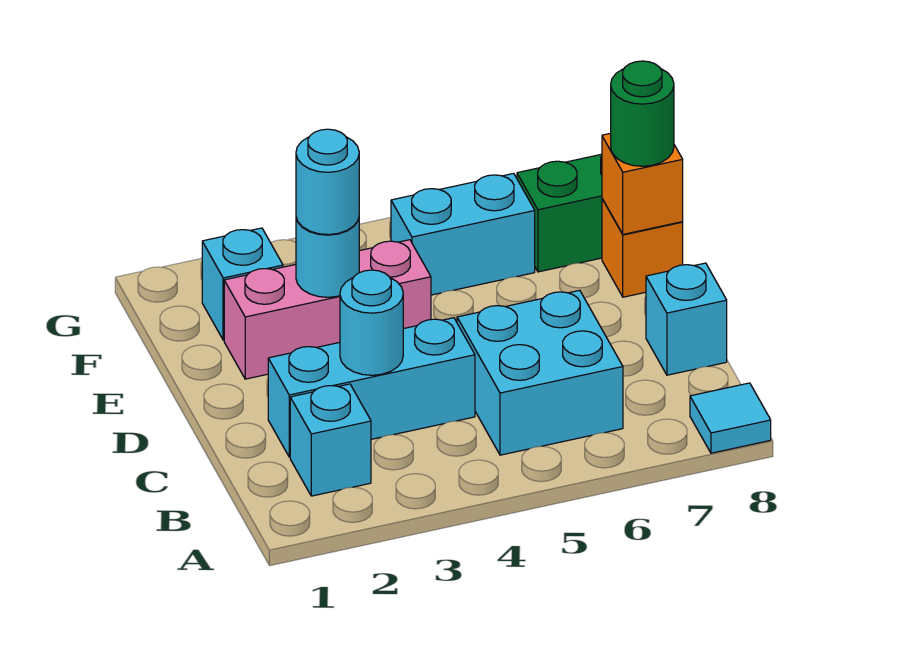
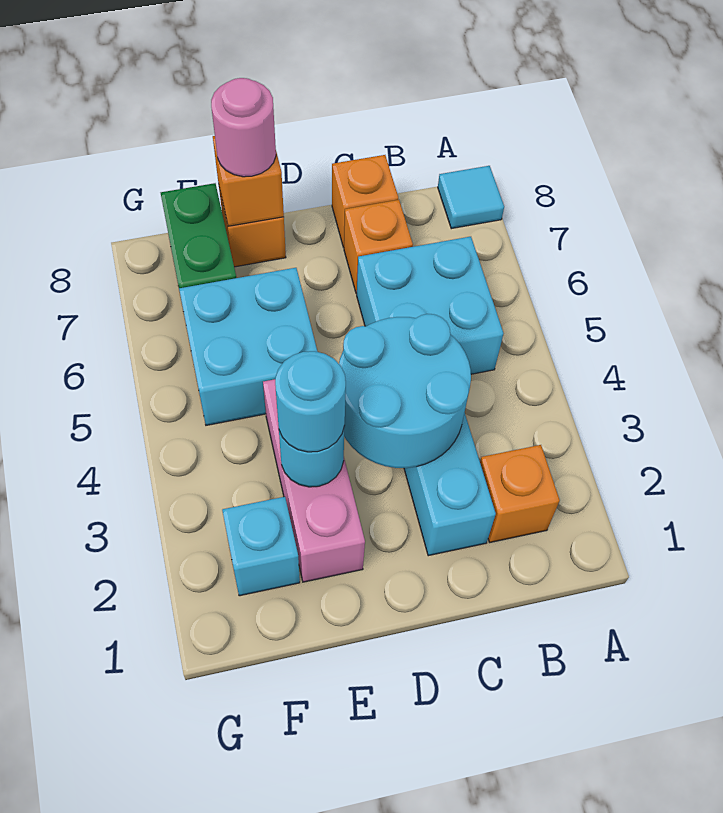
cyan brick B2 level 1 -> orange brick B2 level 1
cyan round brick C3 level 2 -> cyan round brick C3:D4 level 2
none -> orange brick C7 level 1
cyan brick C8 level 1 -> orange brick C8 level 1
green round brick E8 level 3 -> pink round brick E8 level 3
cyan brick F5:F6 level 1 -> cyan brick E5:F6 level 1

